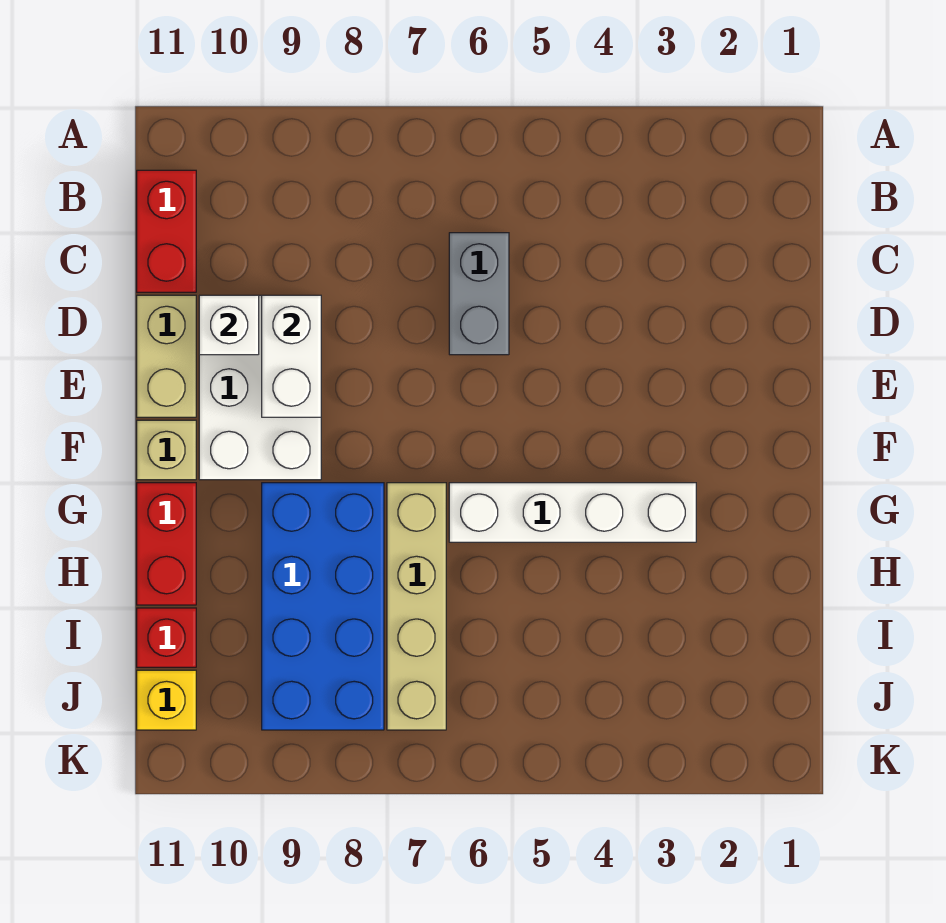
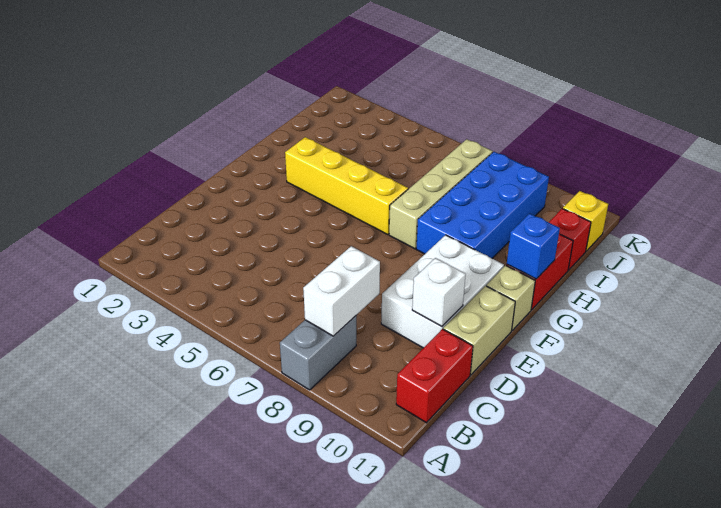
grey brick C6:D6 level 1 -> grey brick A8:B8 level 1
white brick D9:E9 level 2 -> white brick B8:C8 level 2
white brick G3:G6 level 1 -> yellow brick G3:G6 level 1
none -> blue brick G11 level 2

